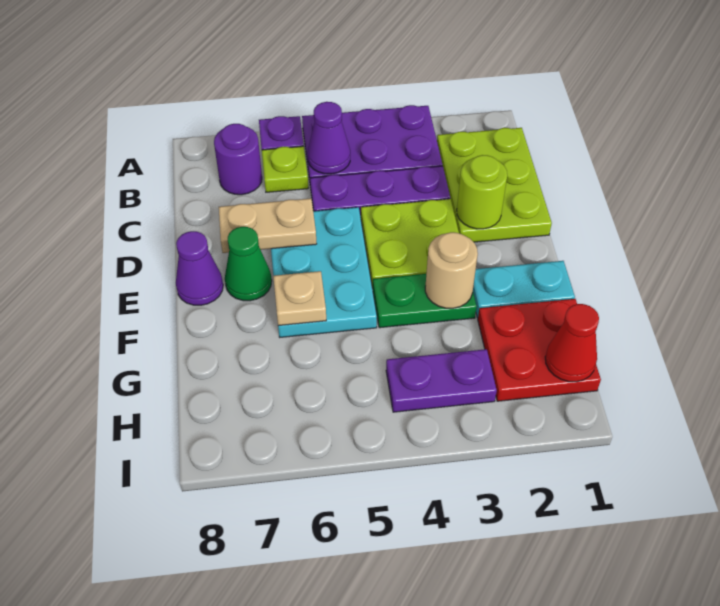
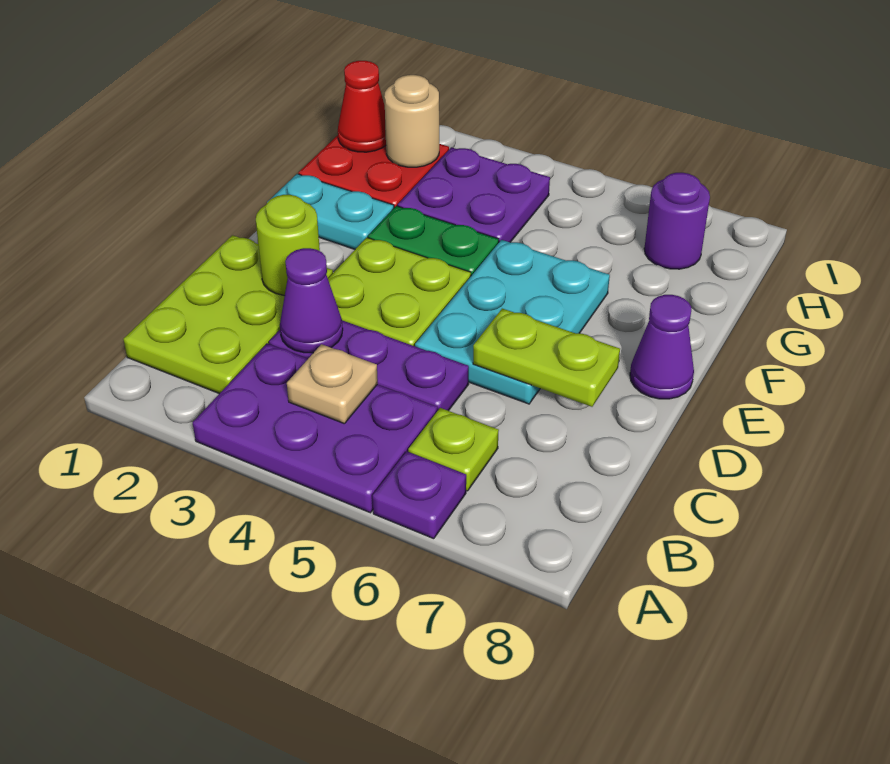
purple cone B5 level 2 -> purple cone C3 level 2
purple round brick B7 level 1 -> purple round brick H7 level 1
tan plate D6:D7 level 2 -> lime plate D6:D7 level 2
green cone E7 level 1 -> none
tan round brick F3 level 2 -> tan round brick H2 level 2
tan plate F6 level 2 -> tan plate B4 level 2
purple plate H3:H4 level 1 -> purple plate G3:H4 level 1

